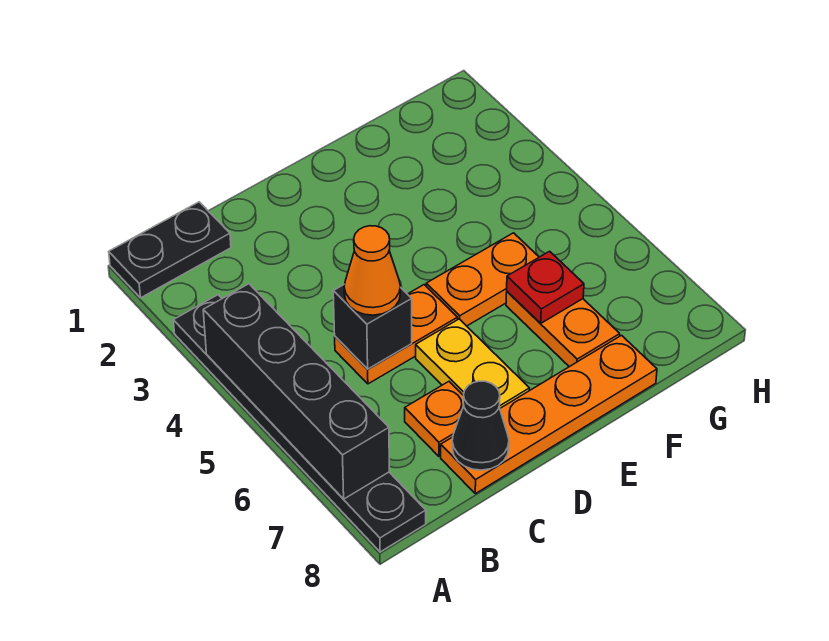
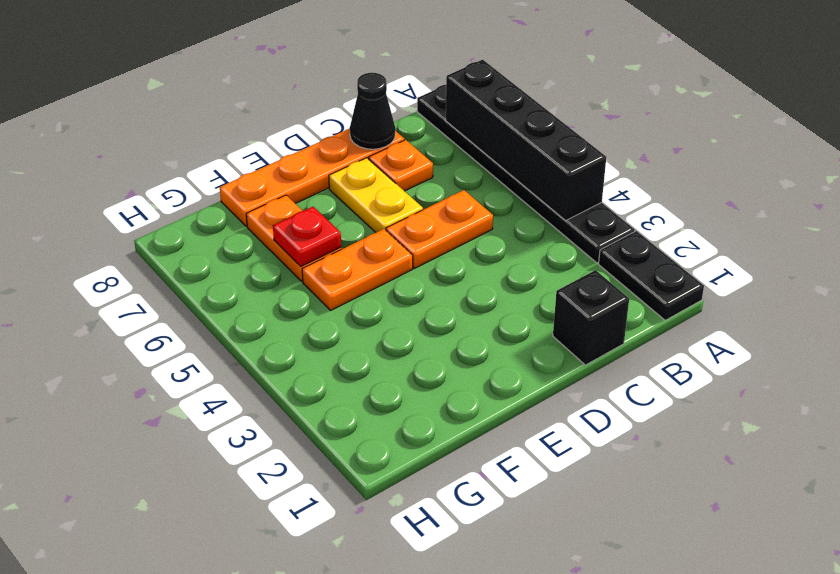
black plate A1:B1 level 1 -> black plate A1:A2 level 1
black brick C5 level 2 -> black brick C1 level 1
orange cone C5 level 3 -> none

